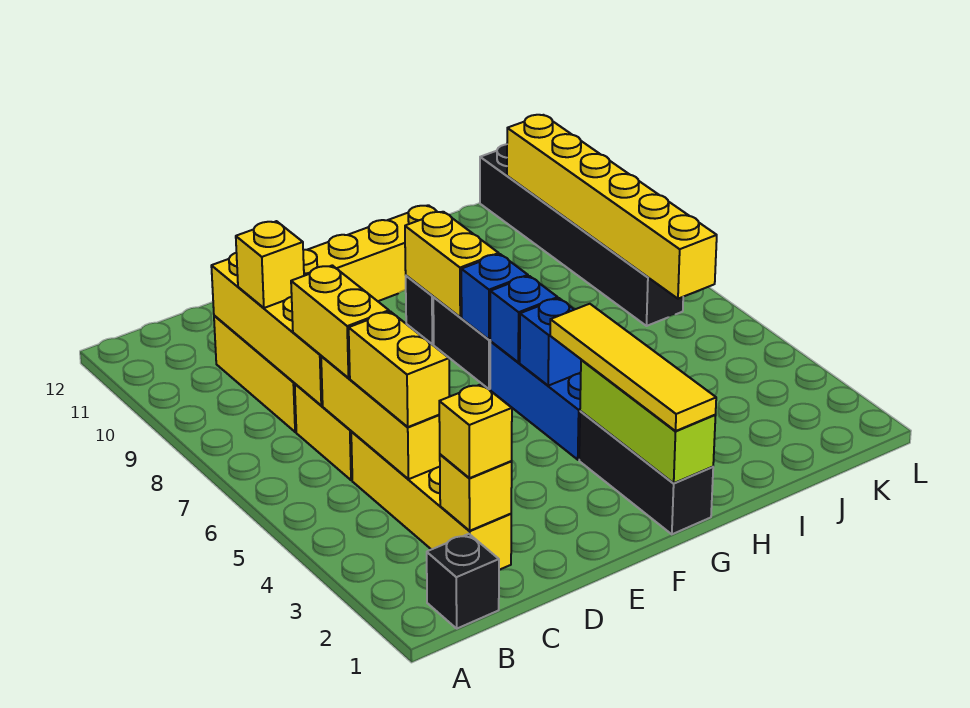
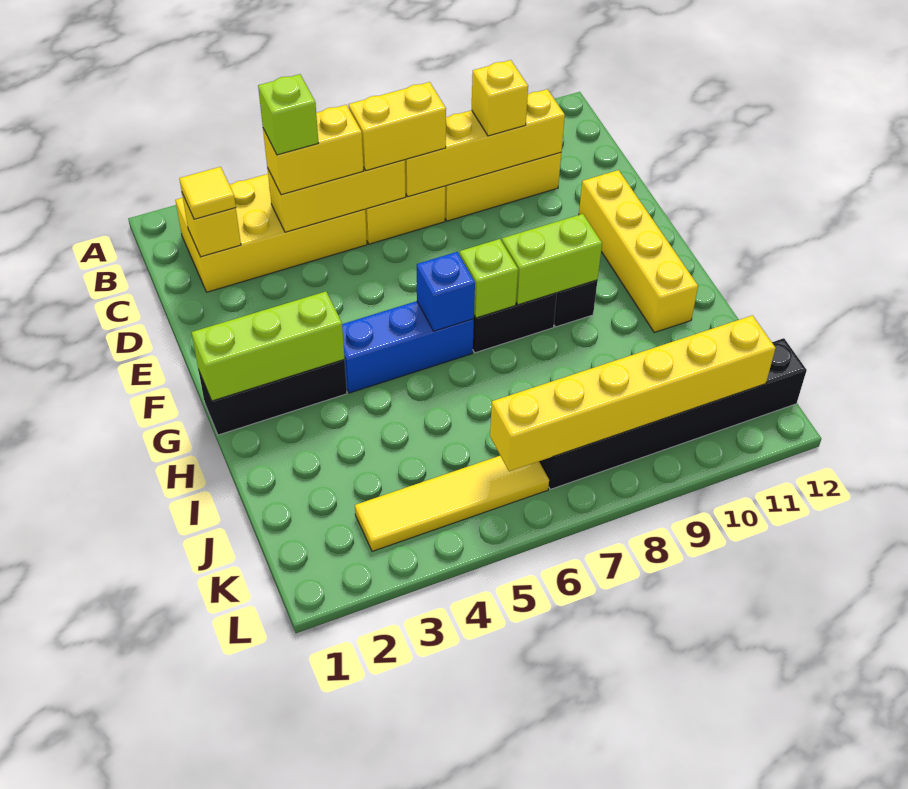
black brick B1 level 1 -> none
yellow brick C2:C5 level 1 -> yellow brick B2:C5 level 1
yellow brick C2 level 3 -> yellow tile C2 level 3
none -> lime brick C4 level 4
yellow tile G1:G4 level 3 -> yellow tile K3:K6 level 1
blue brick G5 level 2 -> none
blue brick G7 level 2 -> lime brick G7 level 2
yellow brick G8:G9 level 2 -> lime brick G8:G9 level 2

